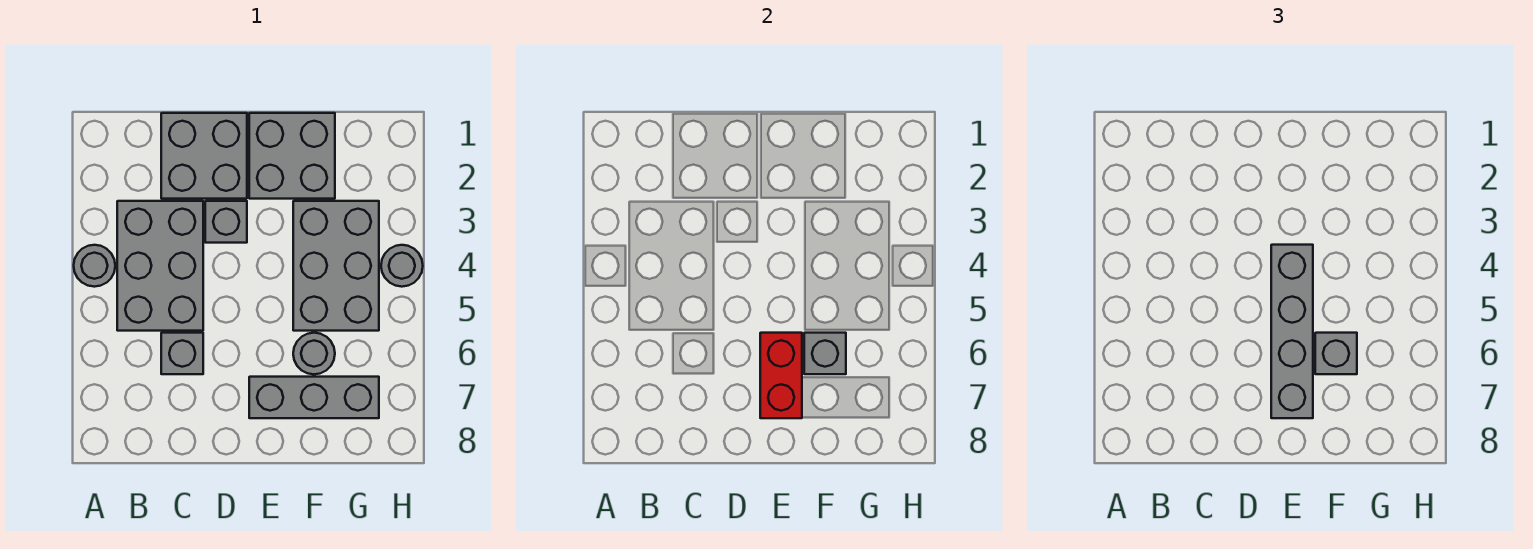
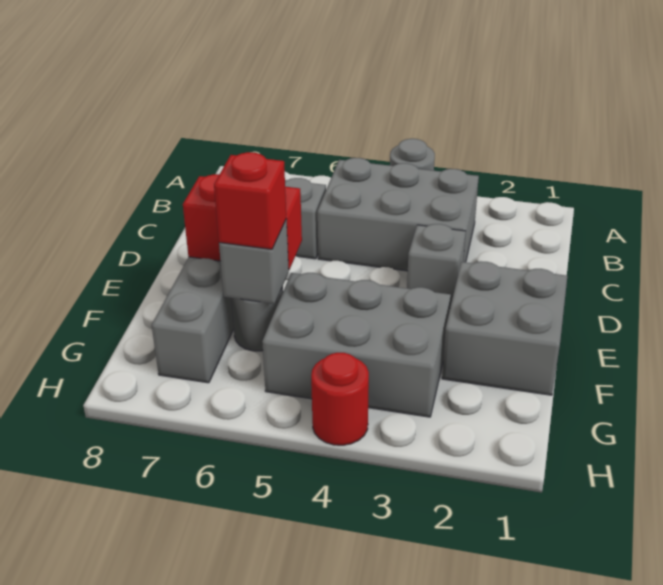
grey brick C1:D2 level 1 -> none
grey brick E4:E7 level 3 -> none
grey brick F6 level 3 -> red brick F6 level 3
grey round brick H4 level 1 -> red round brick H4 level 1

